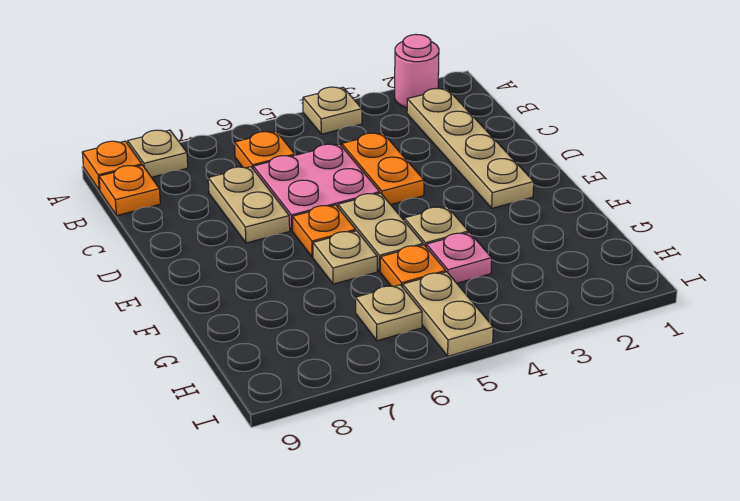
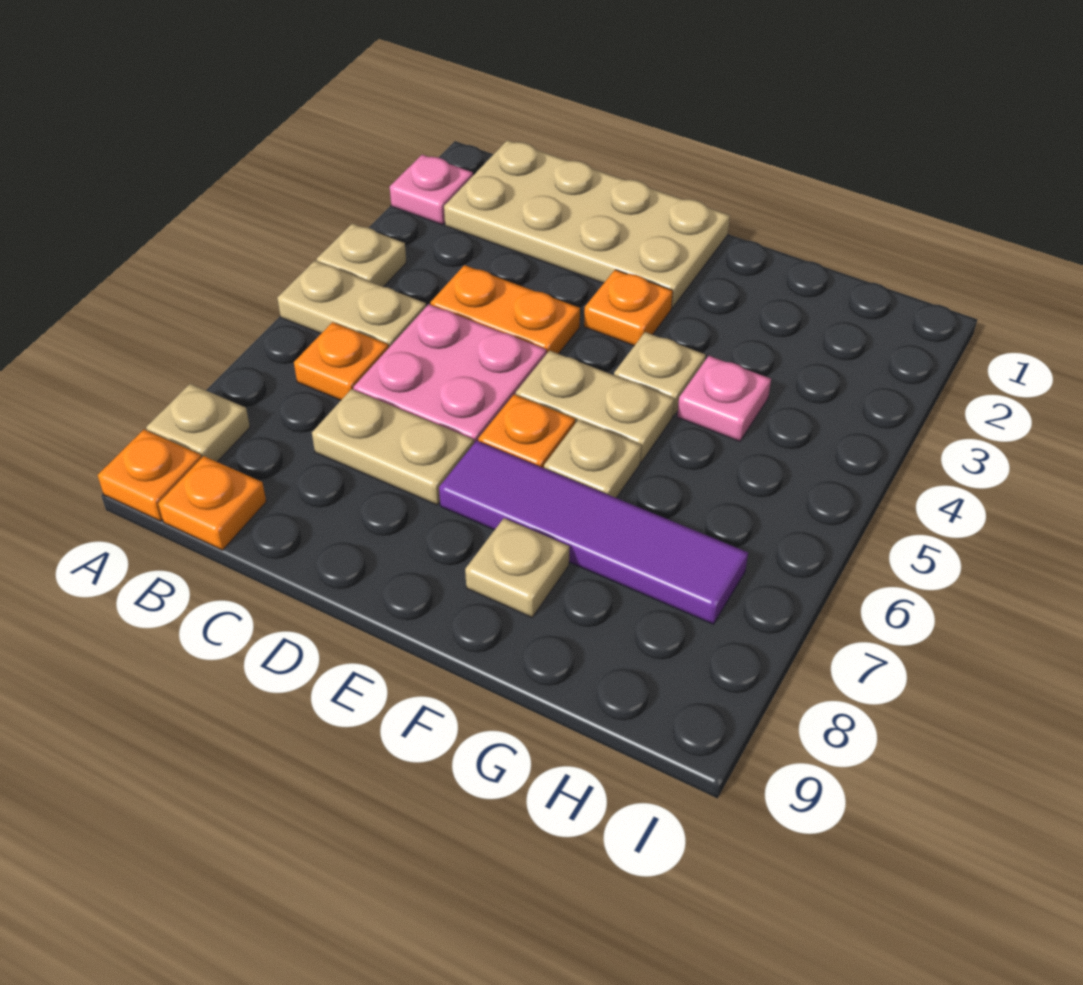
pink round brick A2 level 1 -> pink plate A2 level 1
tan plate B2:E2 level 1 -> tan plate B1:E2 level 1
none -> purple tile E7:H7 level 1
orange plate G5 level 1 -> orange plate E3 level 1
tan plate H5:I5 level 1 -> tan plate A5:B5 level 1
tan plate H6 level 1 -> tan plate F8 level 1

